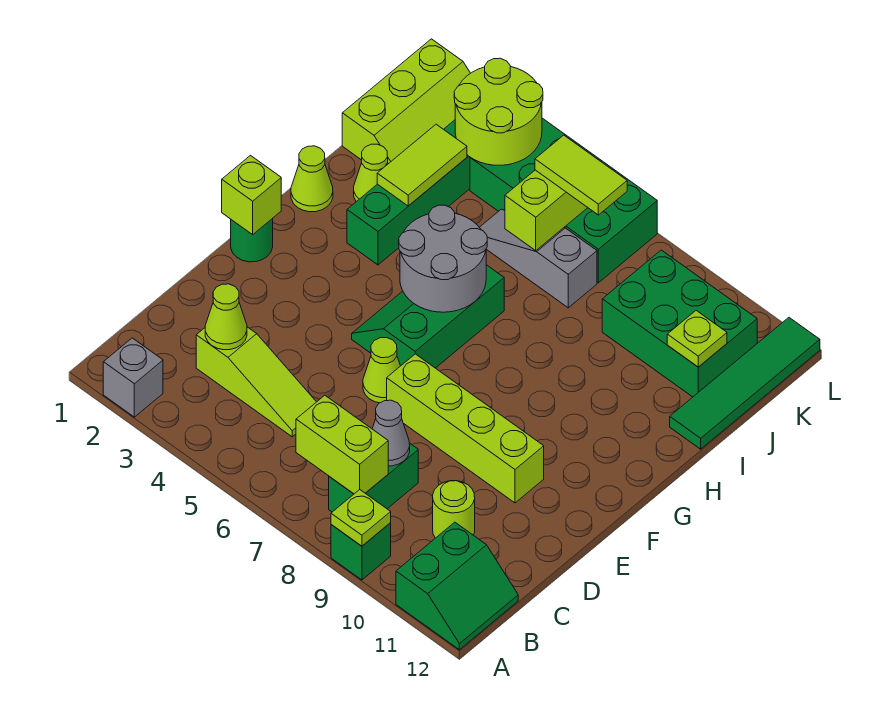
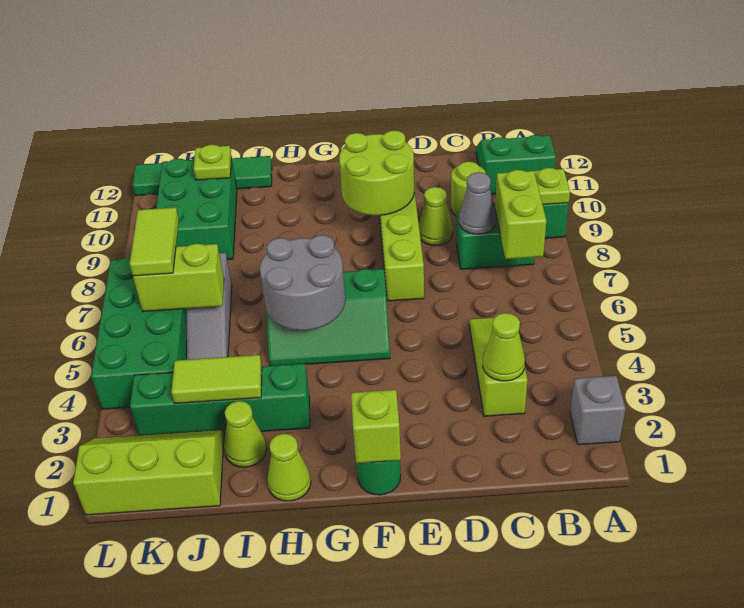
lime cone E6 level 1 -> lime cone D9 level 1
lime round brick K3:L4 level 2 -> lime round brick E9:F10 level 2

